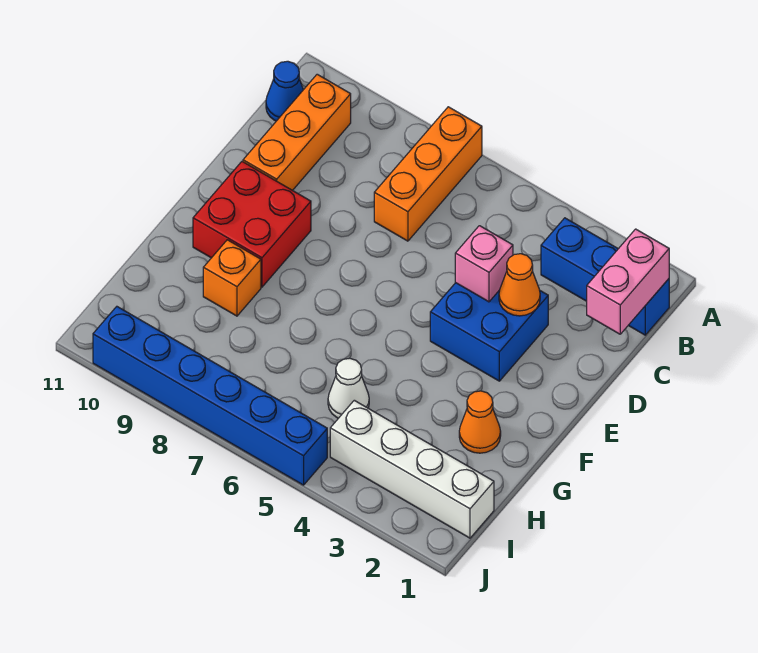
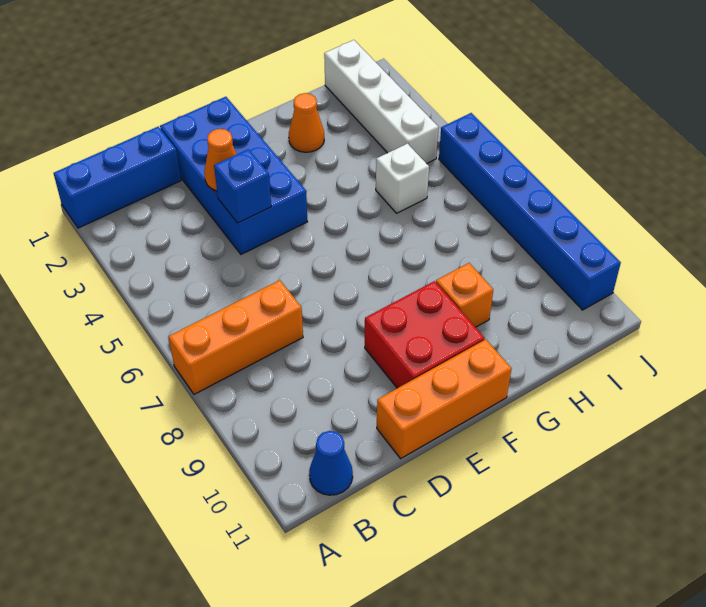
blue brick B1:B3 level 1 -> blue brick A1:C1 level 1
pink brick B1:C1 level 2 -> none
orange brick B10:D10 level 1 -> orange brick D11:F11 level 1
blue brick D3:E4 level 1 -> blue brick D1:E4 level 1
pink brick D4 level 2 -> blue brick D4 level 2
white cone H5 level 1 -> white brick H5 level 1

